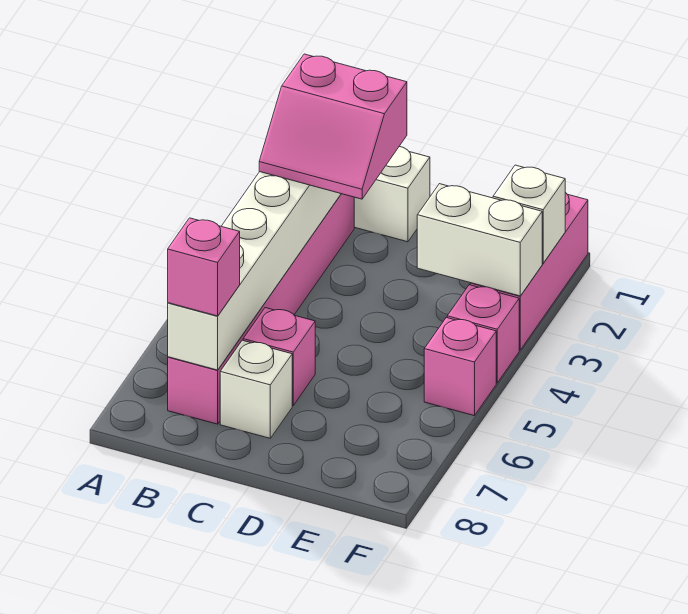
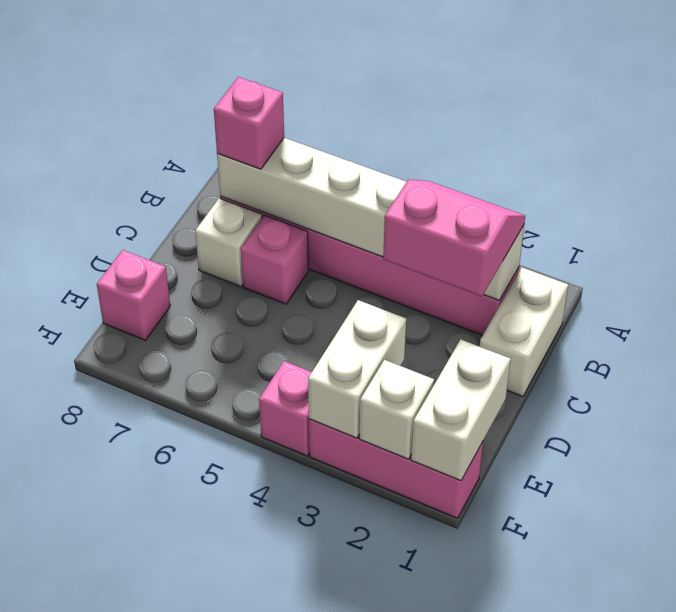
pink slope B2:C3 level 3 top 2 -> pink slope B2:C3 level 3 top C
none -> white brick E1:F1 level 2
pink brick F5 level 1 -> pink brick E8 level 1

